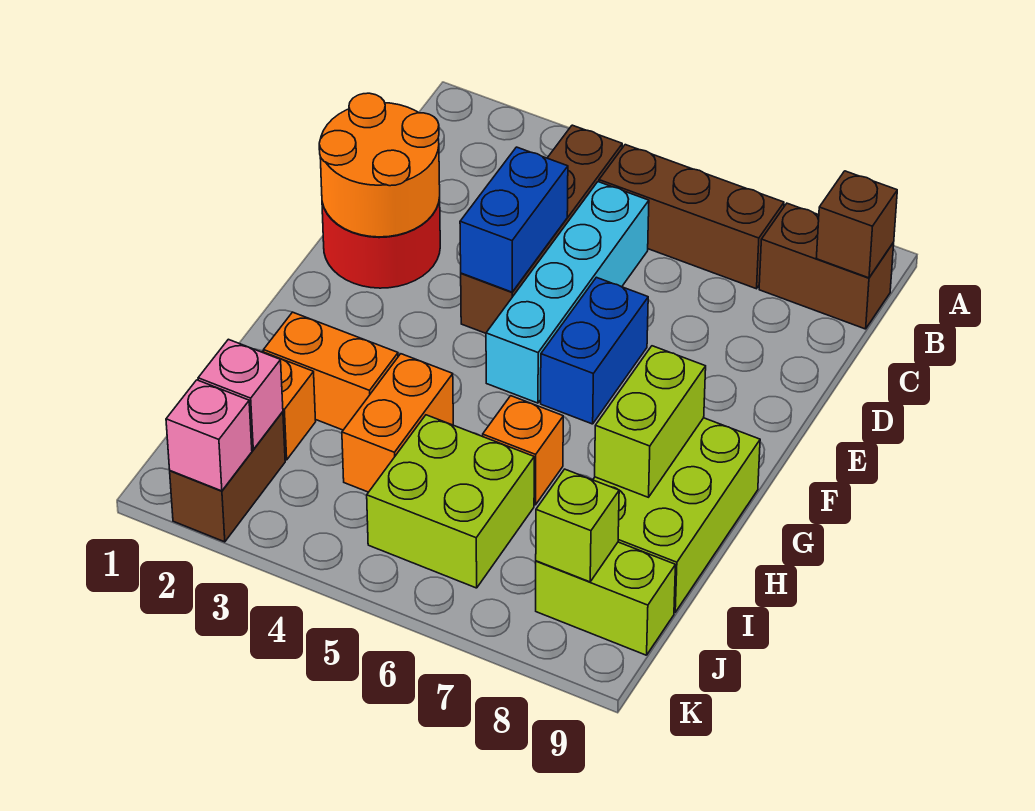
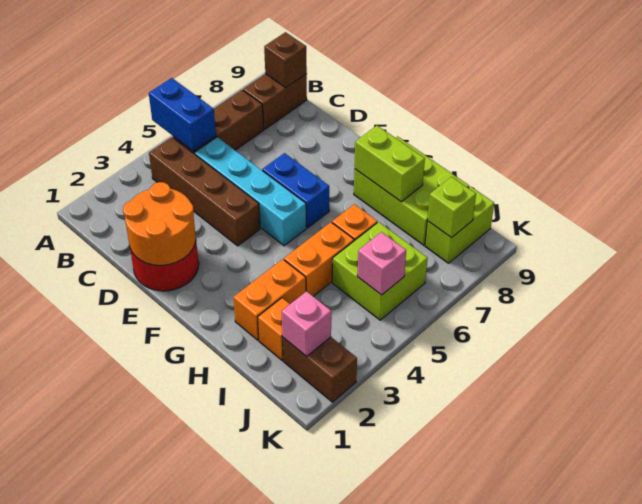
blue brick D4:E4 level 2 -> blue brick A5:B5 level 2
orange brick H4:I4 level 1 -> orange brick H4:H5 level 1
pink brick K2 level 2 -> pink brick J5 level 2

